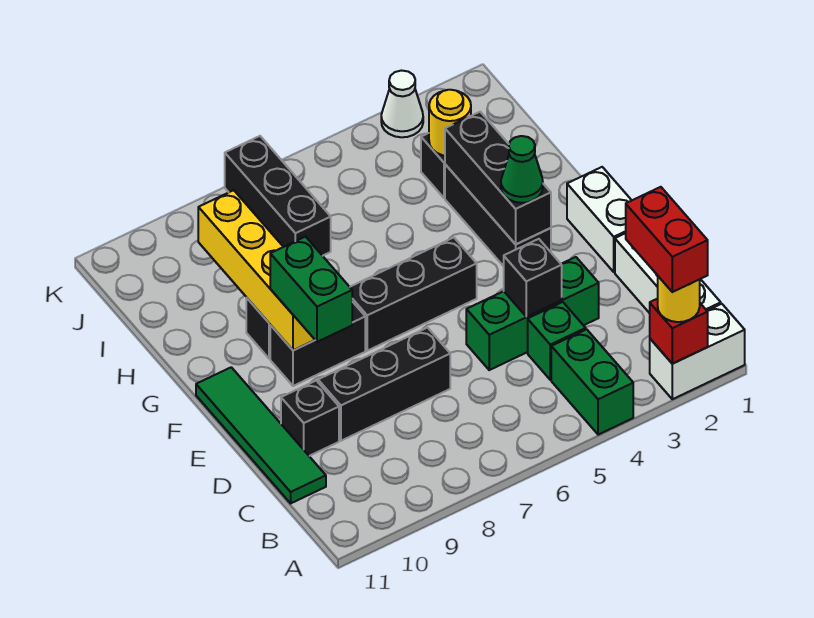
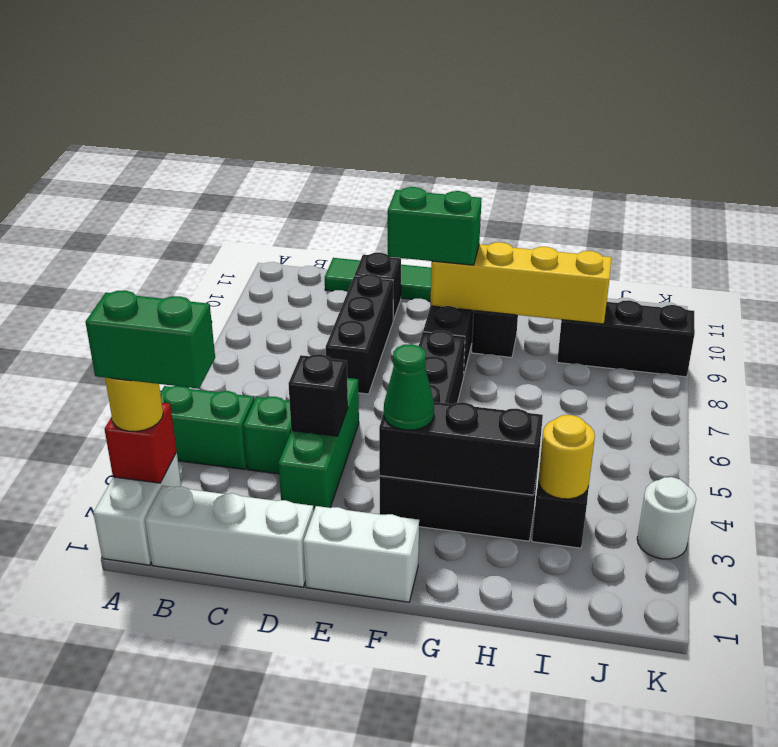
red brick A2:B2 level 4 -> green brick A2:B2 level 4
black brick I7:K7 level 1 -> black brick I9:K9 level 1
white cone K3 level 1 -> white round brick K3 level 1

